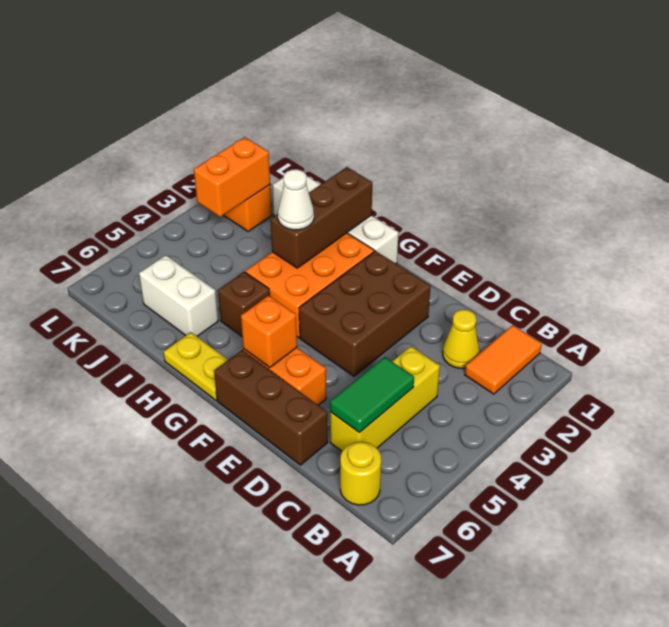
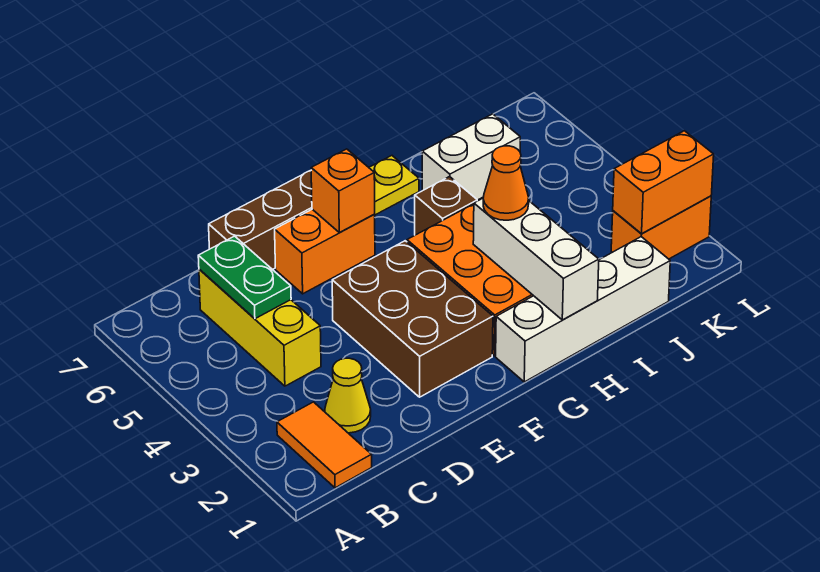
yellow round brick B7 level 1 -> none
green tile C5:C6 level 2 -> green plate C5:C6 level 2
brown brick H1:H3 level 2 -> white brick H1:H3 level 2
white cone H3 level 3 -> orange cone H3 level 3
orange brick K2:K3 level 2 -> orange brick K2:L2 level 2

